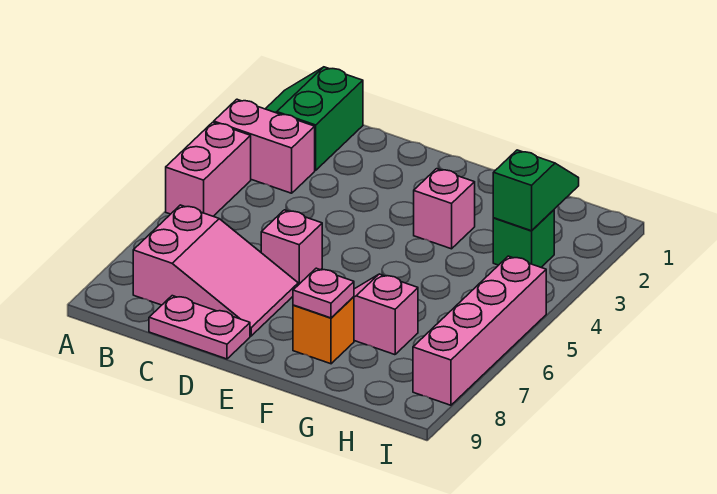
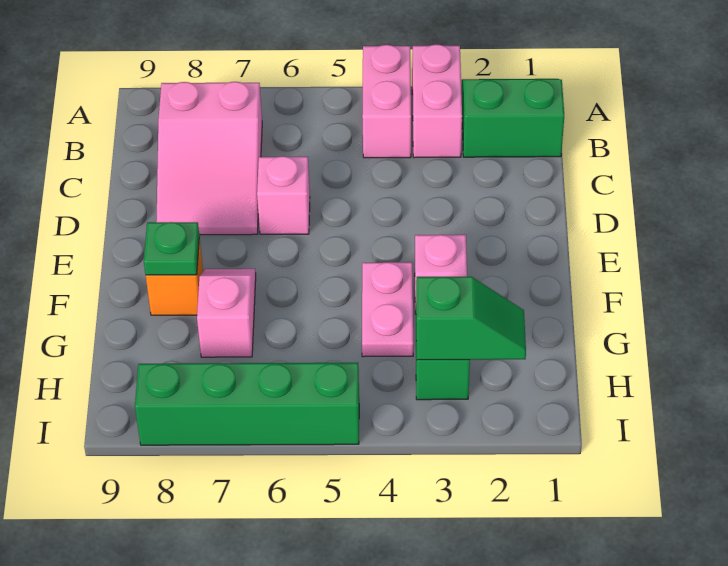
pink brick A4:A5 level 1 -> pink brick A4:B4 level 1
pink plate C9:D9 level 1 -> pink plate F4:G4 level 1
pink plate F8 level 2 -> green plate F8 level 2
pink brick I5:I8 level 1 -> green brick I5:I8 level 1

